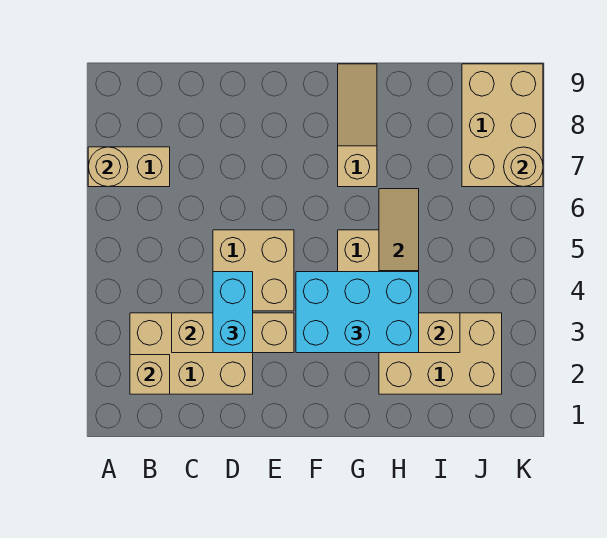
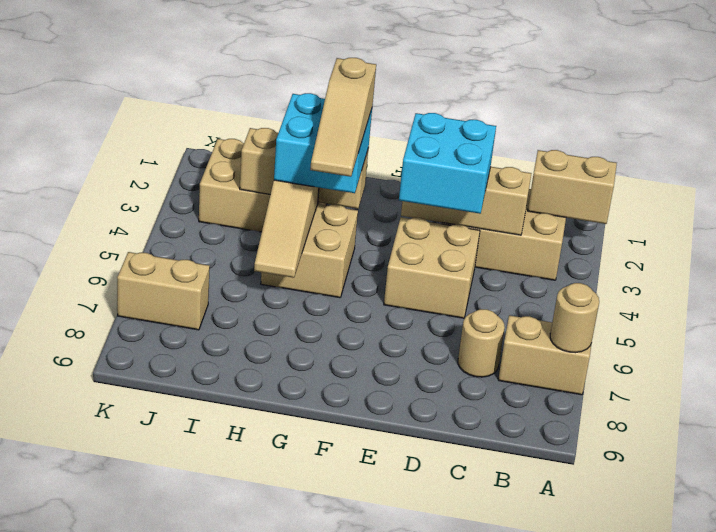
tan brick B2 level 2 -> tan brick A2:B2 level 2
cyan brick D3:D4 level 3 -> cyan brick D3:E4 level 3
cyan brick F3:H4 level 3 -> cyan brick G3:H4 level 3
tan slope G7:G9 level 1 top 7 -> tan slope G3:G5 level 4 top 3
tan brick J7:K9 level 1 -> tan brick J7:K7 level 1
tan round brick K7 level 2 -> tan round brick C7 level 1

